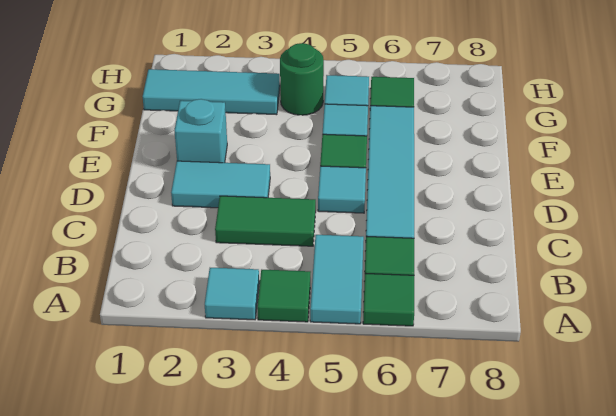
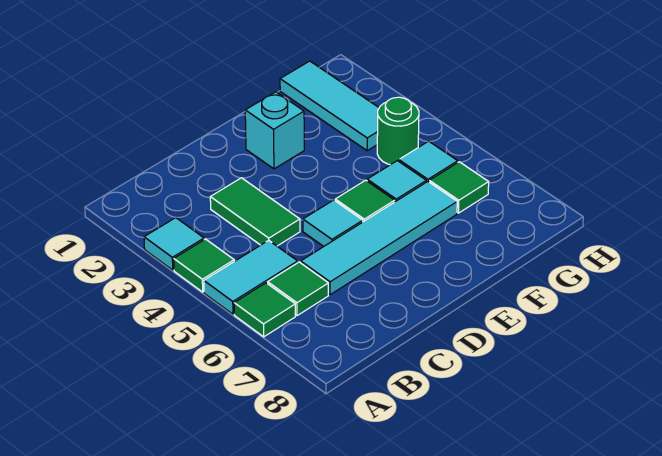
cyan tile D2:D3 level 1 -> none

